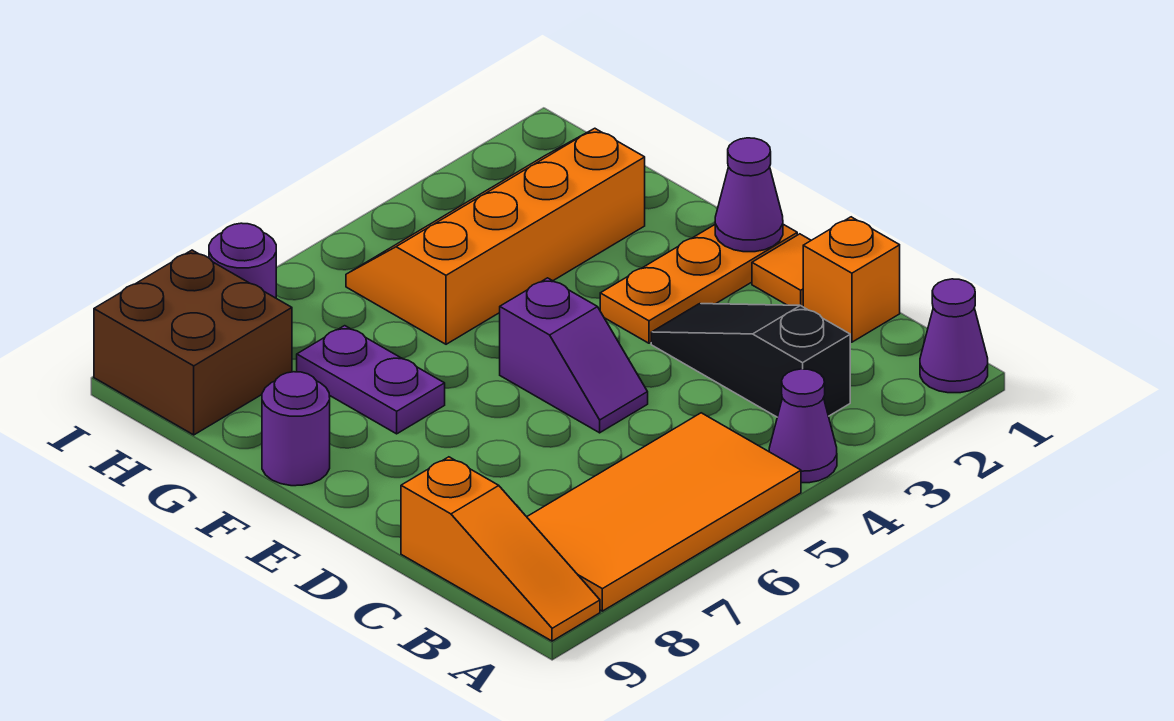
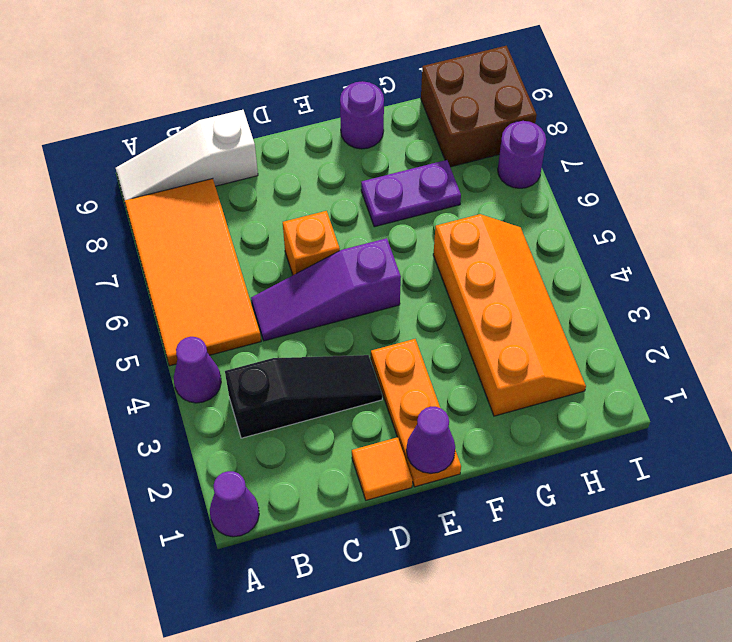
orange slope A9:C9 level 1 top C -> white slope A9:C9 level 1 top C
orange brick C1 level 1 -> orange brick D6 level 1
purple slope D5:E5 level 1 top E -> purple slope C5:E5 level 1 top E

